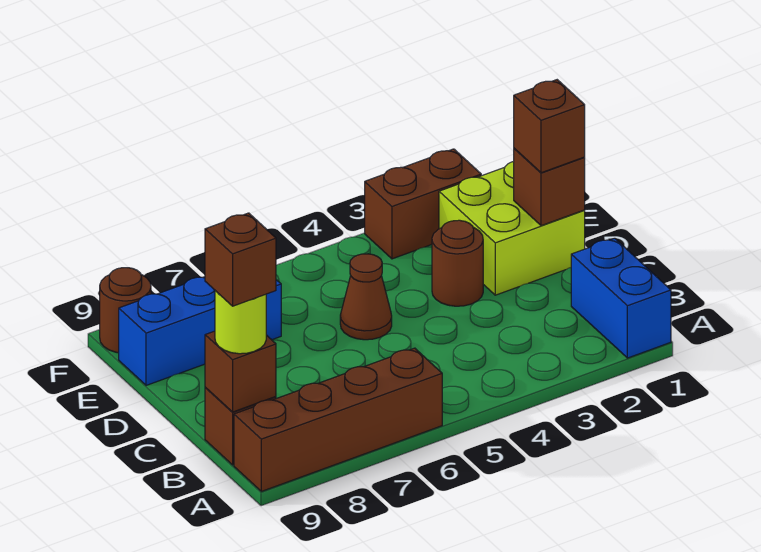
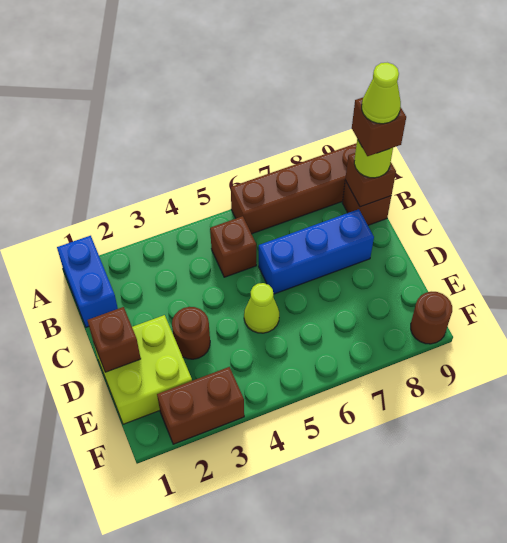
none -> lime cone B9 level 5
brown brick D1 level 3 -> brown brick B5 level 1
brown cone D5 level 1 -> lime cone D5 level 1
blue brick E7:E9 level 1 -> blue brick C6:C8 level 1

